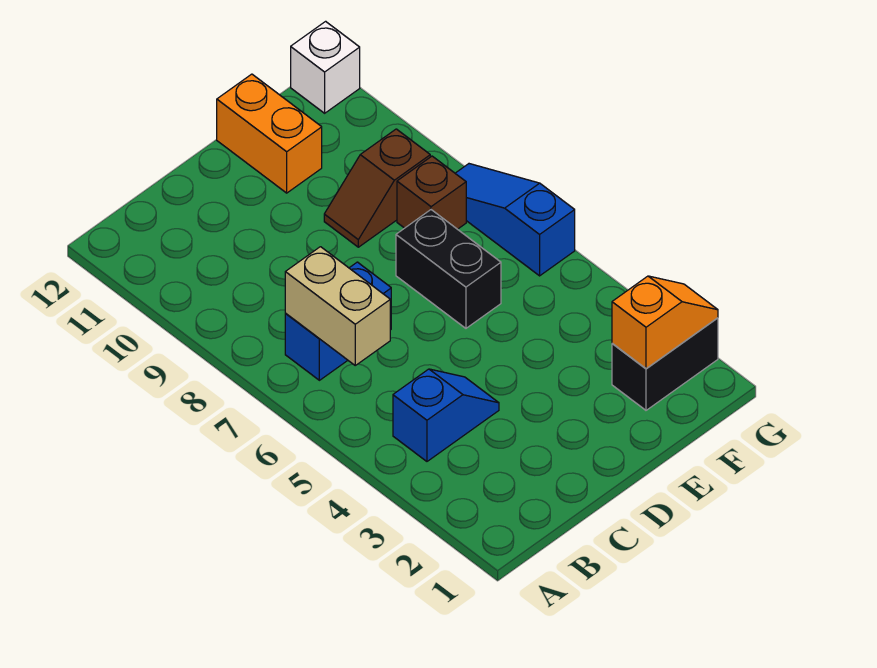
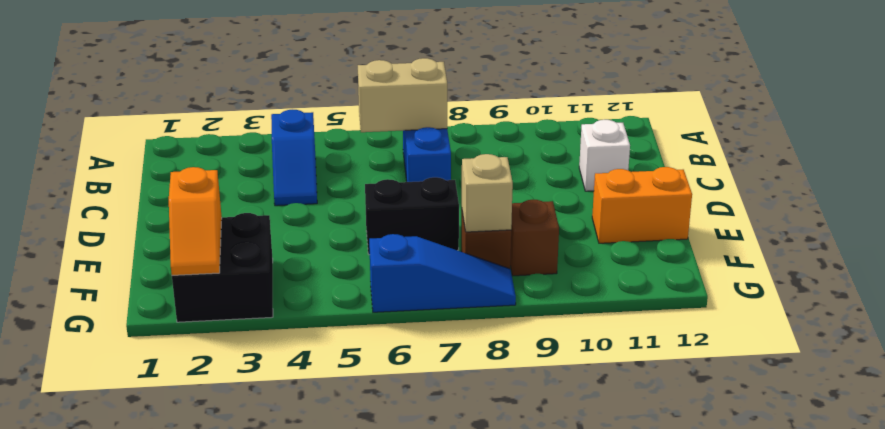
black brick F2:G2 level 1 -> black brick F2:G3 level 1
none -> tan brick F8 level 2
white brick G12 level 1 -> white brick C11 level 1

